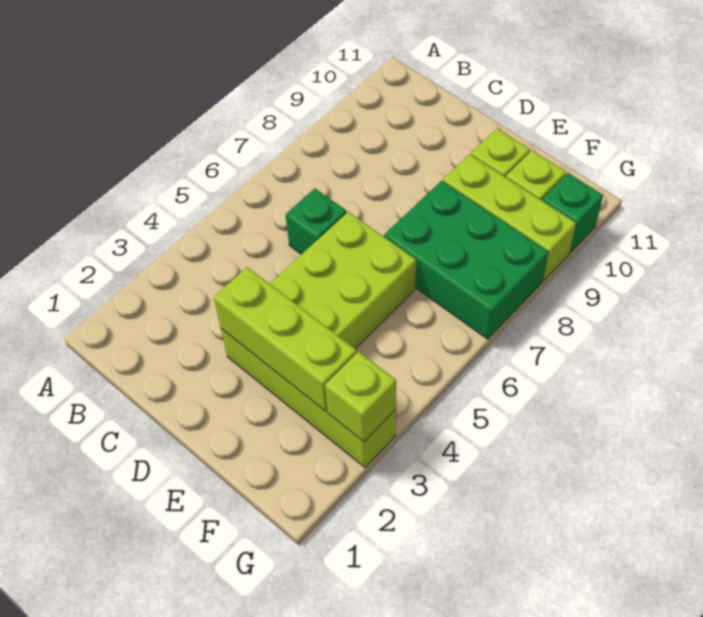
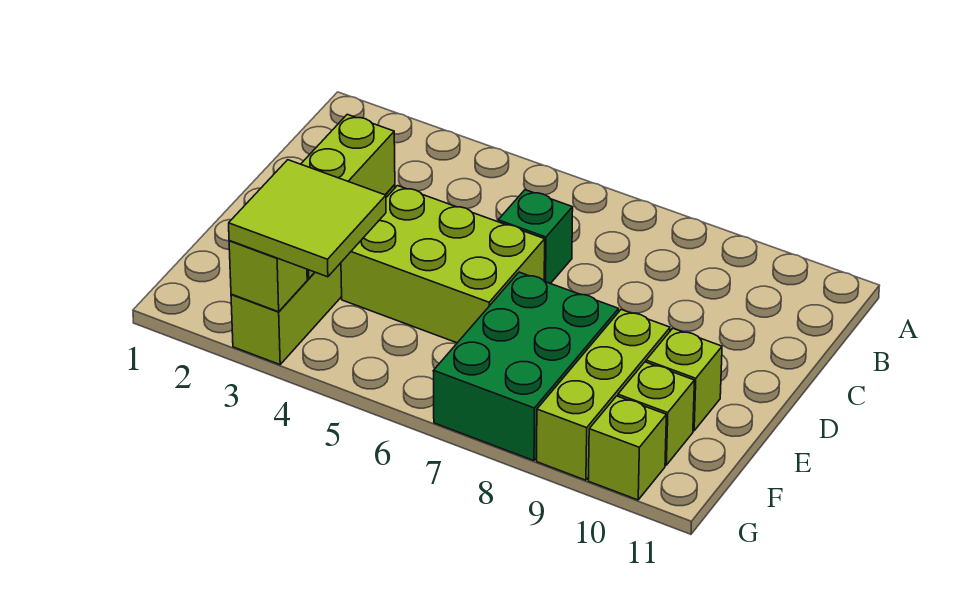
none -> lime tile F3:G4 level 3
green brick G10 level 1 -> lime brick G10 level 1

